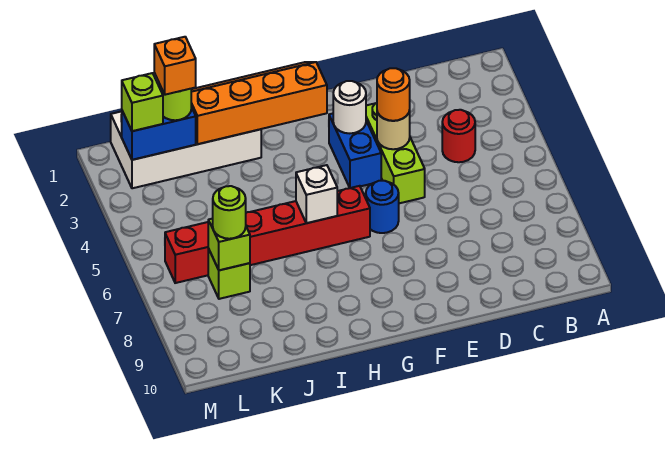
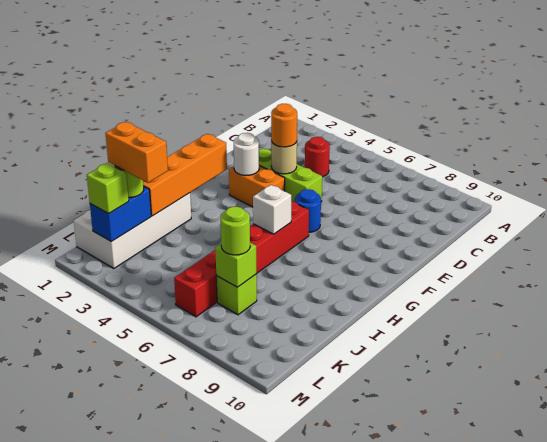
blue brick F3:F4 level 1 -> orange brick F3:F4 level 1
orange brick K2 level 4 -> orange brick K2:K3 level 4

